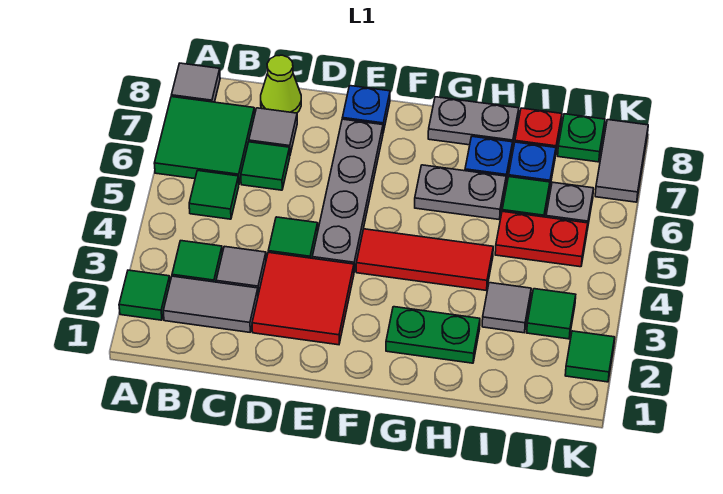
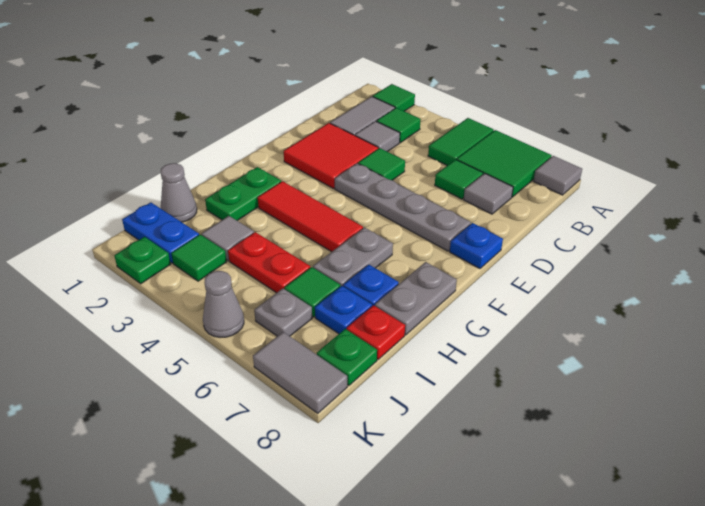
green tile B5 level 1 -> green tile A5:B5 level 1
lime cone C8 level 1 -> none
red tile F4:H4 level 1 -> red tile G3:G5 level 1
none -> grey cone I1 level 1
red plate I5:J5 level 1 -> red plate I4:I5 level 1
none -> blue plate J1:J2 level 1
green tile K2 level 1 -> green plate K2 level 1
none -> grey cone K5 level 1

